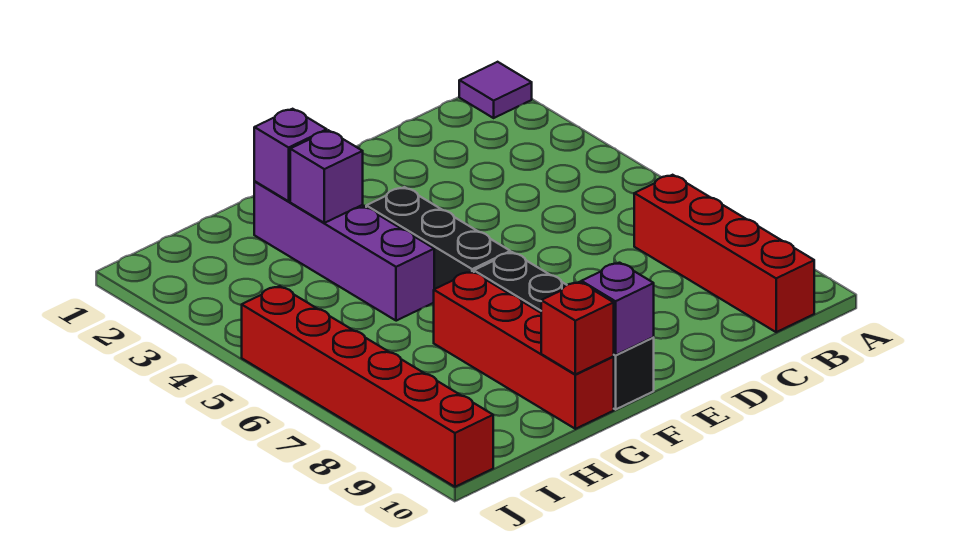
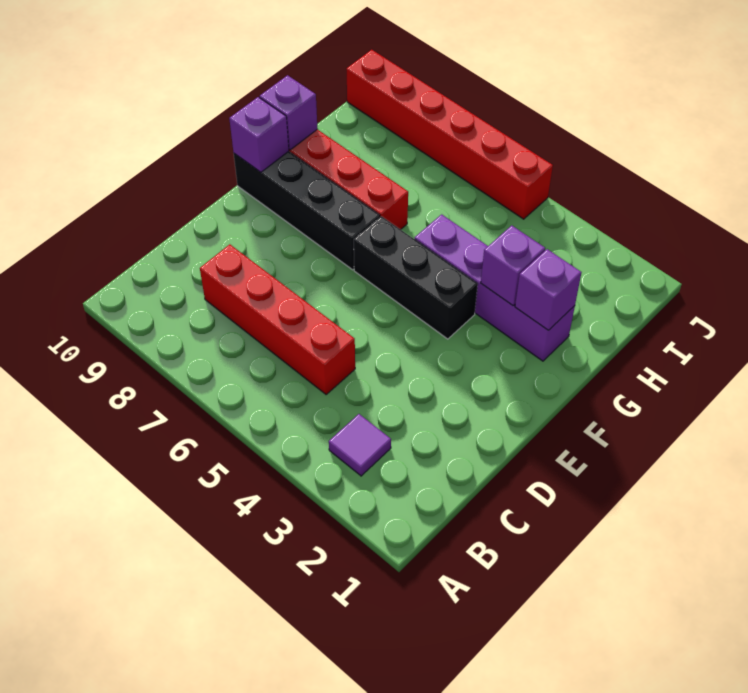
purple tile A1 level 1 -> purple tile B3 level 1
red brick B7:B10 level 1 -> red brick C5:C8 level 1
red brick G10 level 2 -> purple brick G10 level 2

